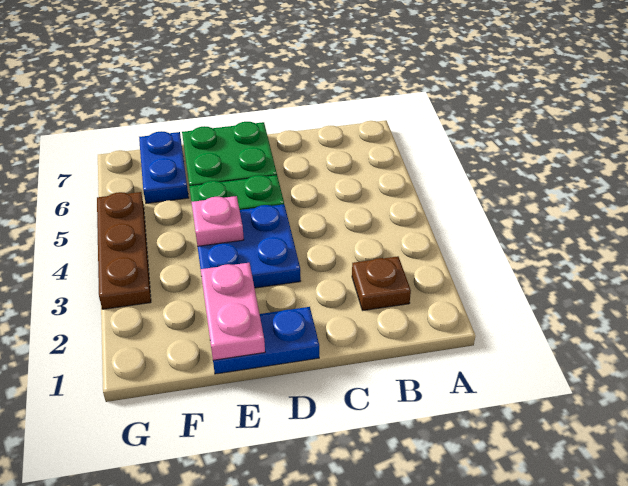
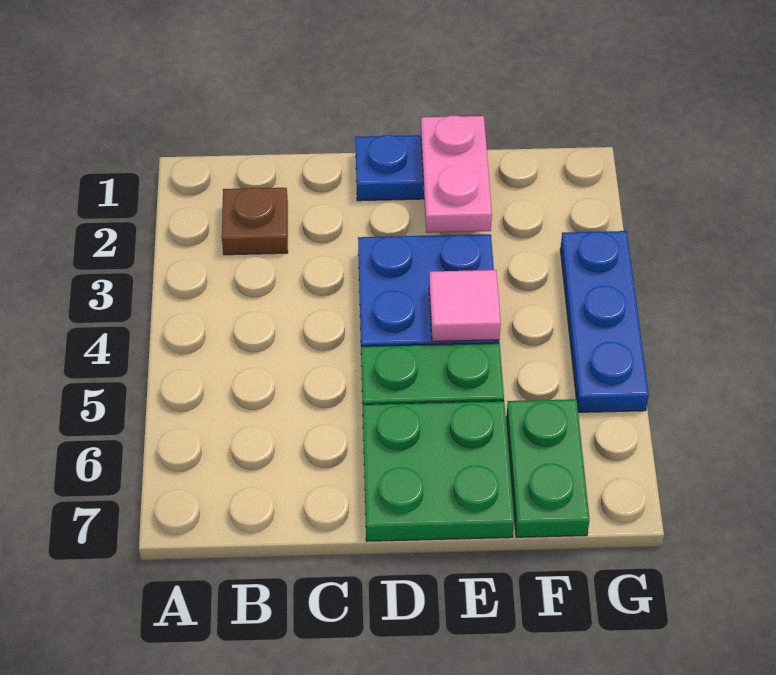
pink plate E4 level 2 -> pink tile E4 level 2
blue plate F6:F7 level 1 -> green plate F6:F7 level 1
brown plate G3:G5 level 1 -> blue plate G3:G5 level 1

